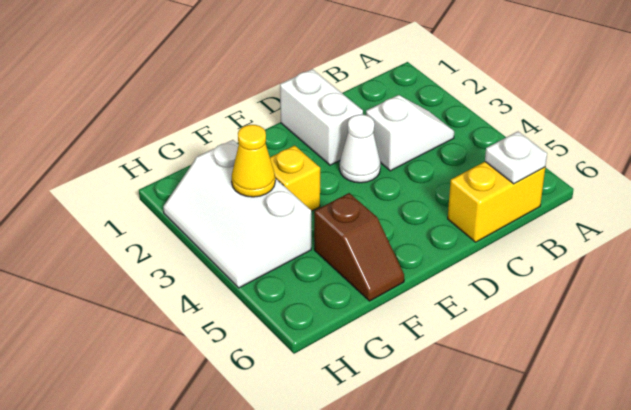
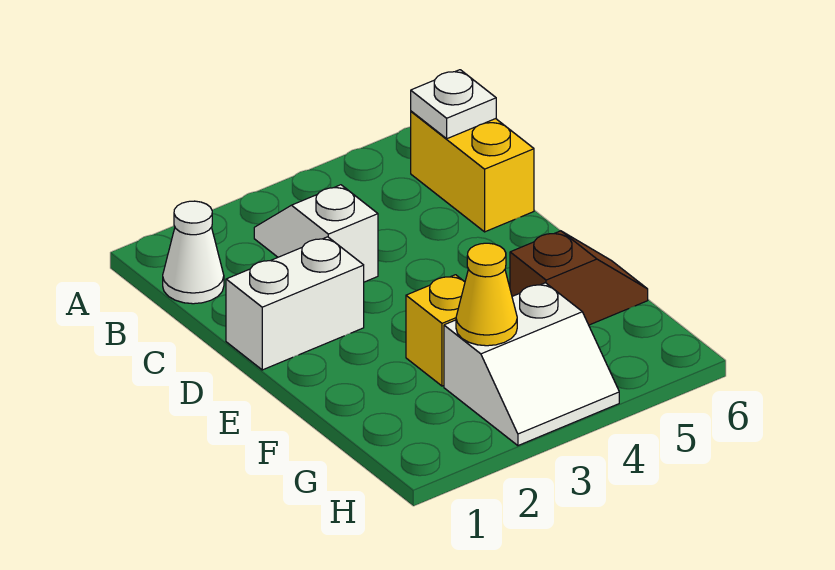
white cone D3 level 1 -> white cone B1 level 1
white slope G2:H4 level 1 top G -> white slope G3:H4 level 1 top G

